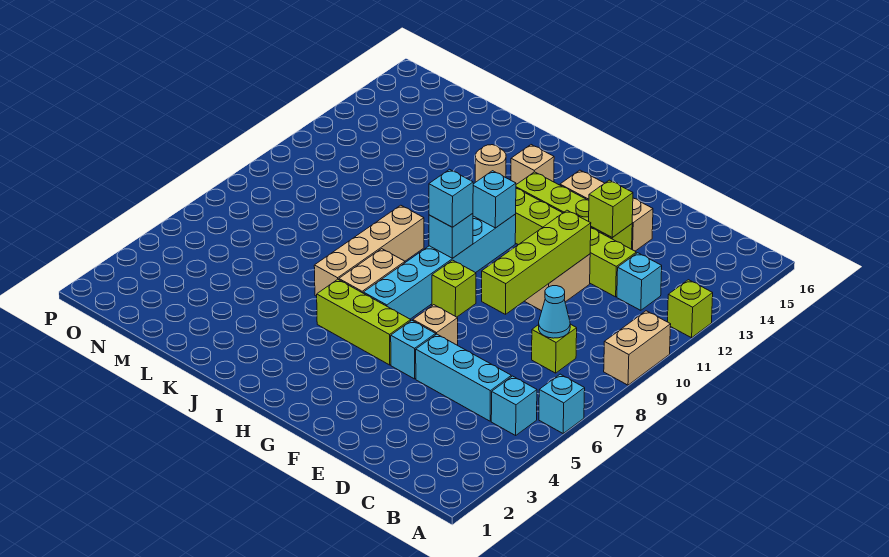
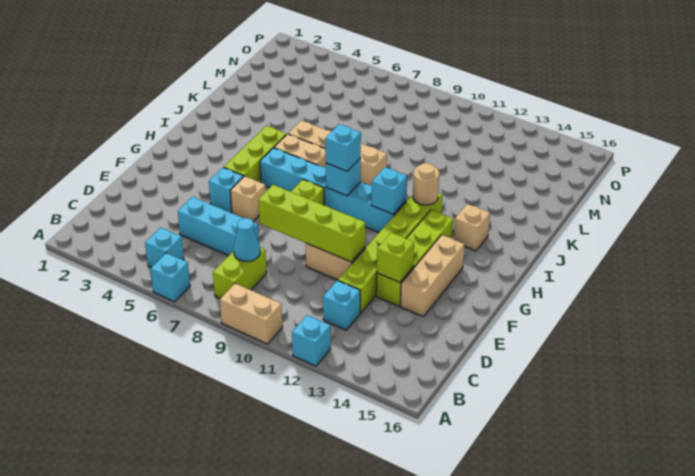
lime brick A12 level 1 -> cyan brick A12 level 1
cyan brick C5:E5 level 1 -> cyan brick D5:D7 level 1
lime brick C8 level 1 -> lime brick B8:C8 level 1

